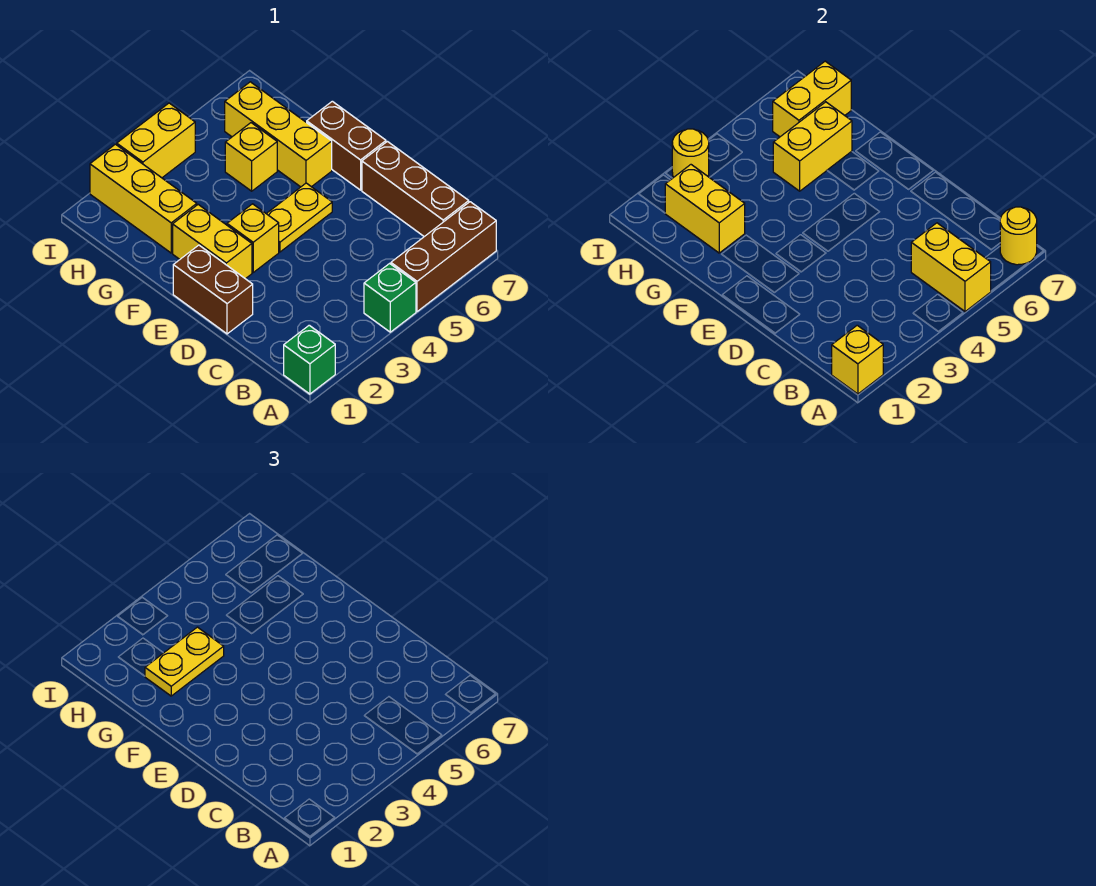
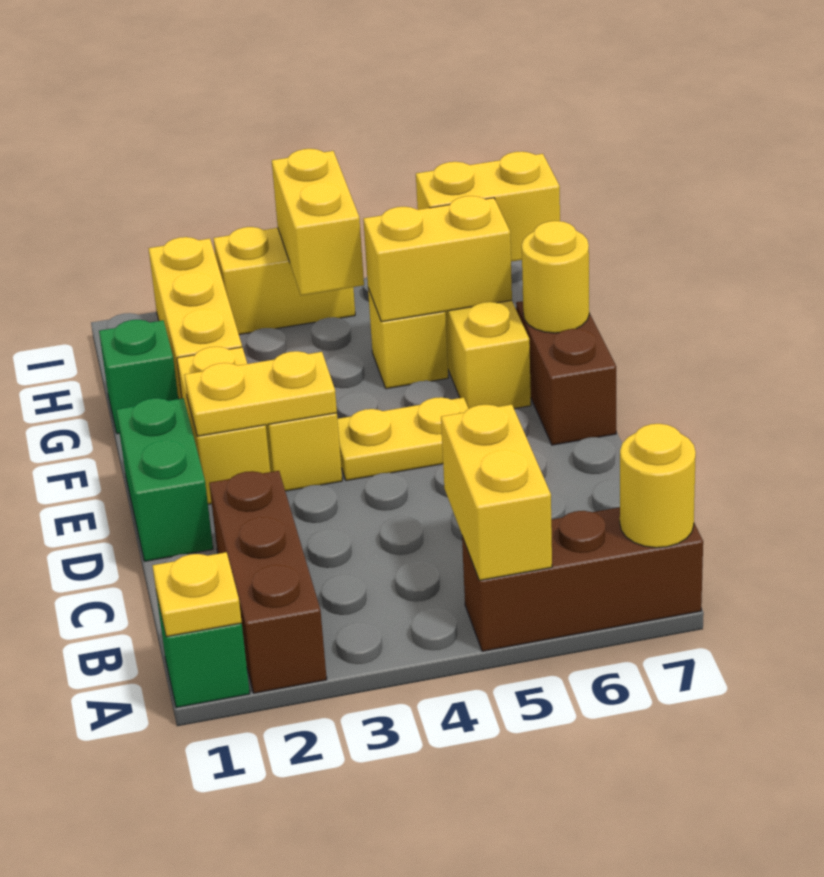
yellow brick A1 level 2 -> yellow plate A1 level 2
green brick A4 level 1 -> green brick G1 level 1
brown brick B7:D7 level 1 -> brown brick A2:C2 level 1
brown brick D1:E1 level 1 -> green brick D1:E1 level 1
yellow brick G2:H2 level 2 -> yellow brick H4:I4 level 2
yellow plate G2:G3 level 3 -> yellow plate E2:E3 level 2
yellow round brick I3 level 2 -> yellow round brick F7 level 2

